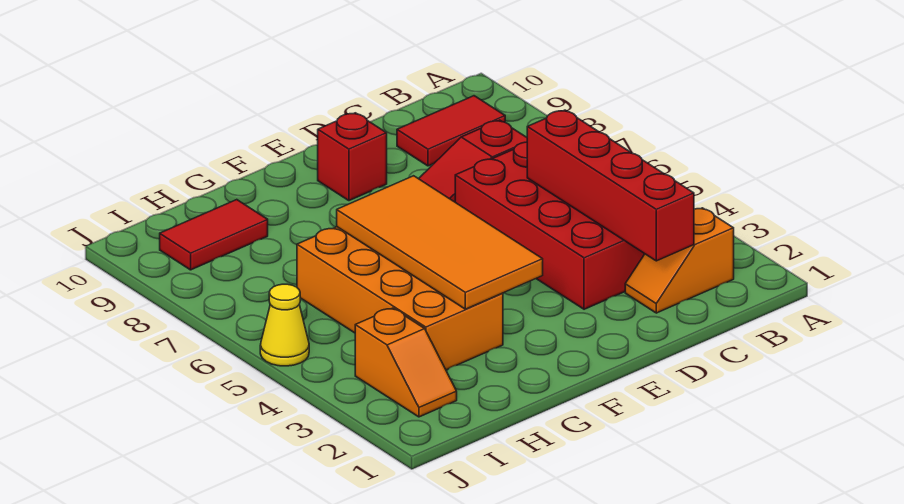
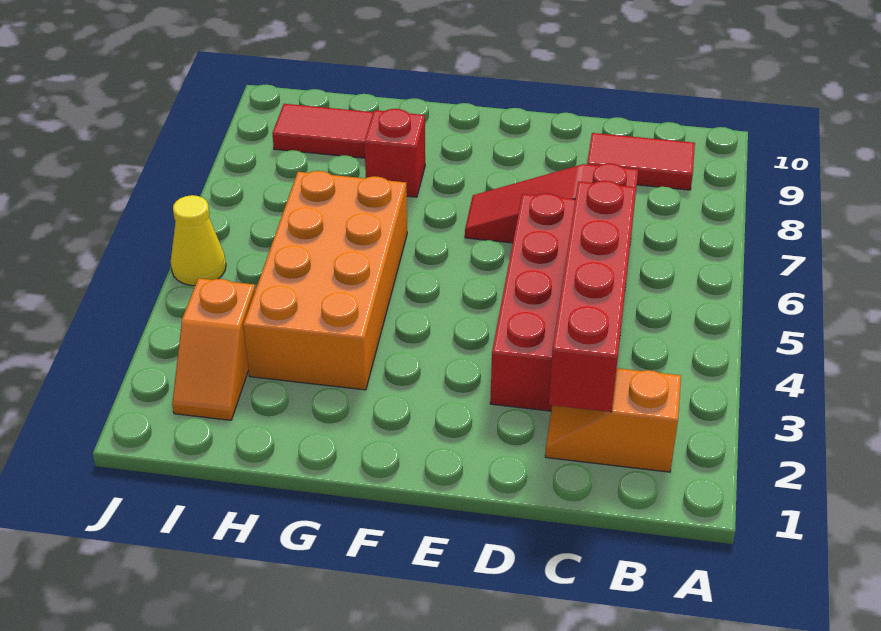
red brick E9 level 1 -> red brick G8 level 1
orange tile F3:G6 level 2 -> none

